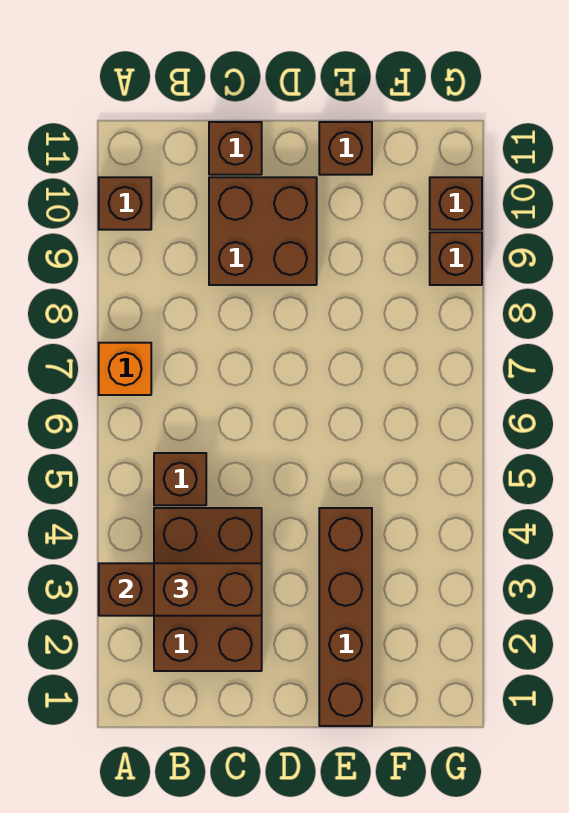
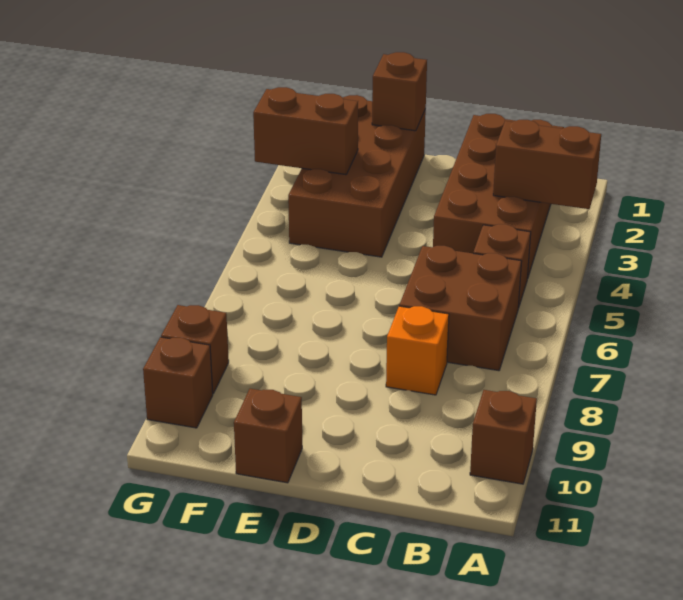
orange brick A7 level 1 -> orange brick C8 level 1
brown brick B2:C4 level 1 -> brown brick B1:C4 level 1
brown brick B3:C3 level 3 -> brown brick F3:G3 level 2
brown brick C9:D10 level 1 -> brown brick B6:C7 level 1
brown brick C11 level 1 -> brown brick E1 level 2
brown brick E1:E4 level 1 -> brown brick E1:F4 level 1

